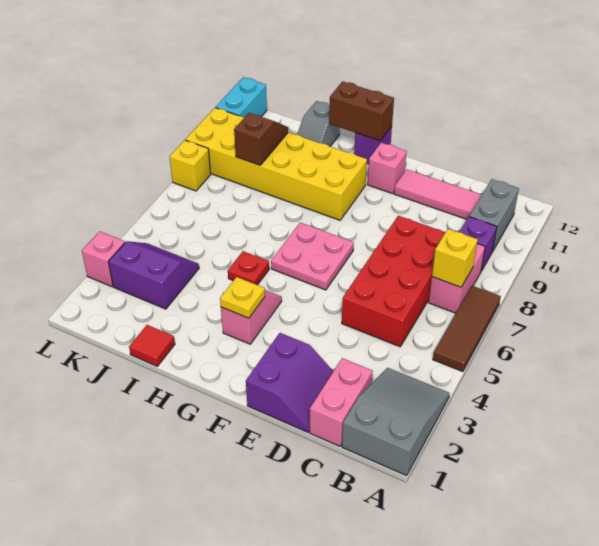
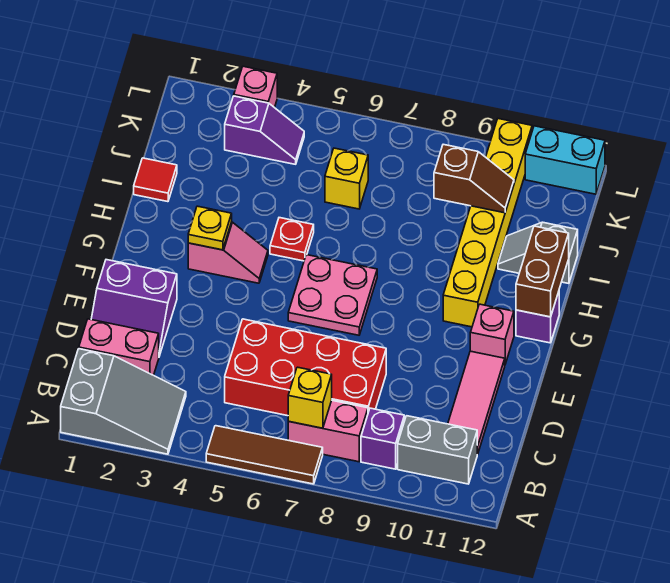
yellow brick G9:L10 level 1 -> yellow brick G10:L10 level 1
purple slope J3:K4 level 1 top 3 -> purple slope K3:K4 level 1 top 3
yellow brick L8 level 1 -> yellow brick J6 level 1

